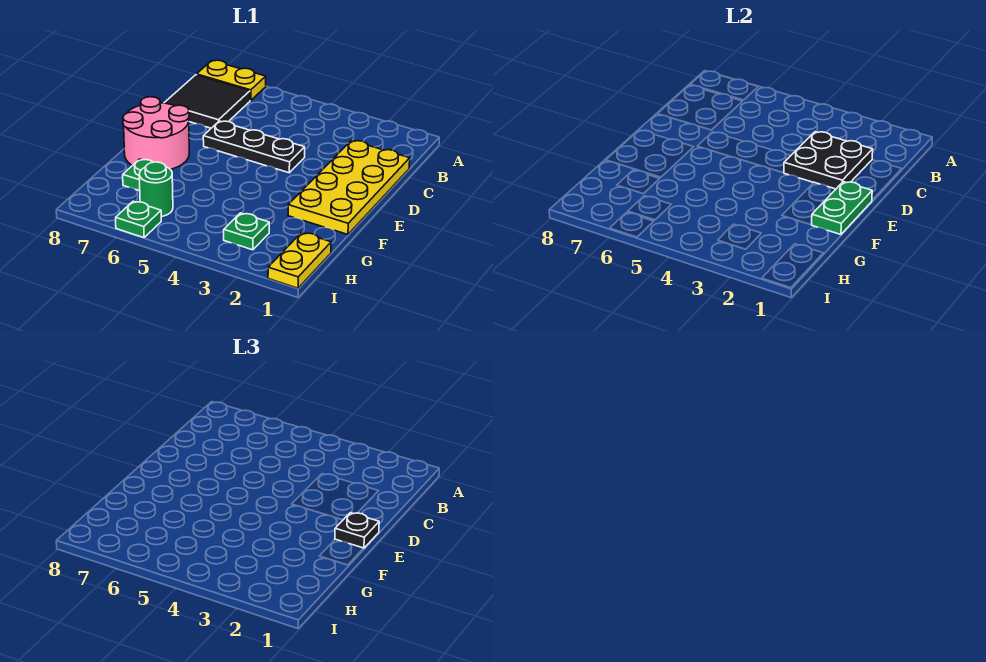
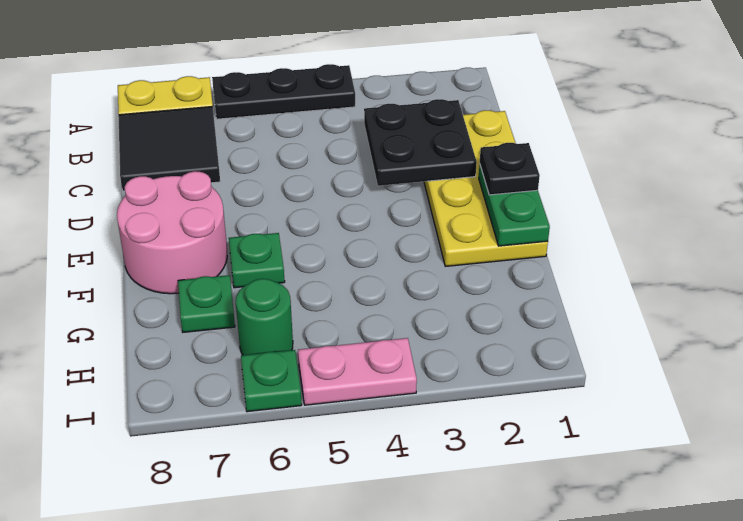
black plate D4:D6 level 1 -> black plate A4:A6 level 1
yellow plate H1:I1 level 1 -> none
green plate H3 level 1 -> green plate F6 level 1
none -> pink plate I4:I5 level 1

